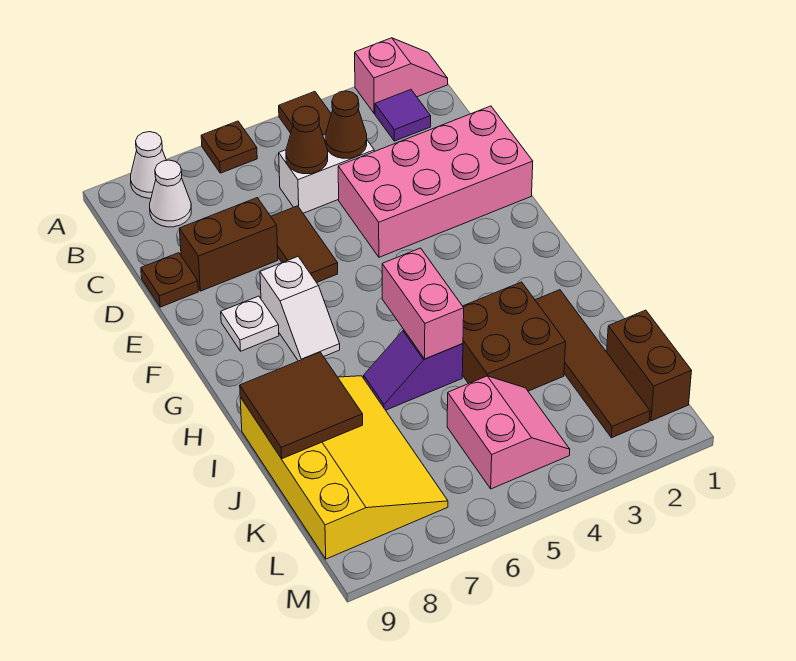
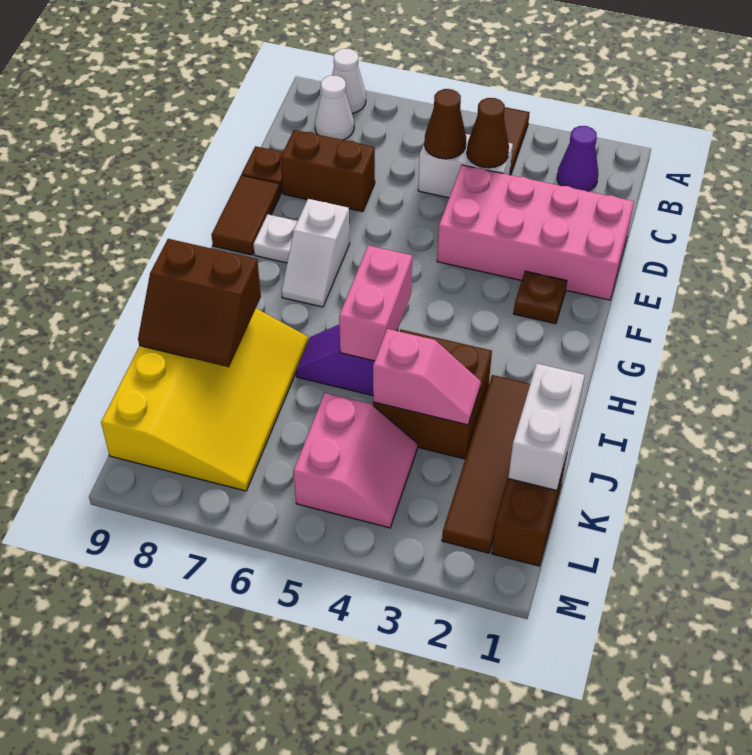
pink slope A1:A2 level 1 top 2 -> pink slope J3:J4 level 2 top 4
brown plate A6 level 1 -> brown plate F2 level 1
purple tile B2 level 1 -> purple cone B2 level 1
brown tile D6:E6 level 1 -> brown tile E9:F9 level 1
brown tile I8:J9 level 2 -> brown slope I8:J9 level 2 top I
none -> white brick J1:K1 level 2

